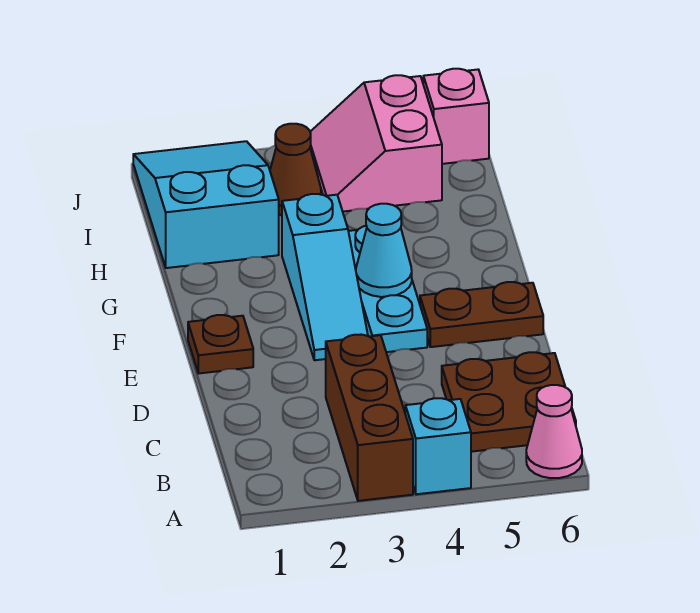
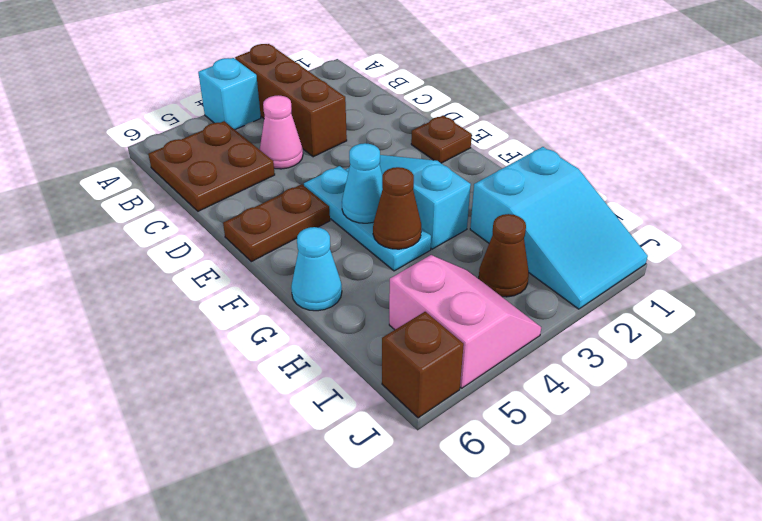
pink cone A6 level 1 -> pink cone C4 level 1
none -> brown cone G4 level 2
none -> cyan cone G6 level 1
pink brick J6 level 1 -> brown brick J6 level 1

